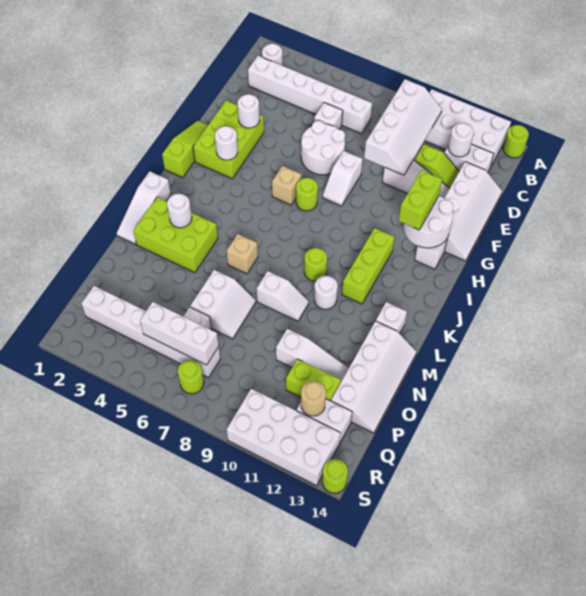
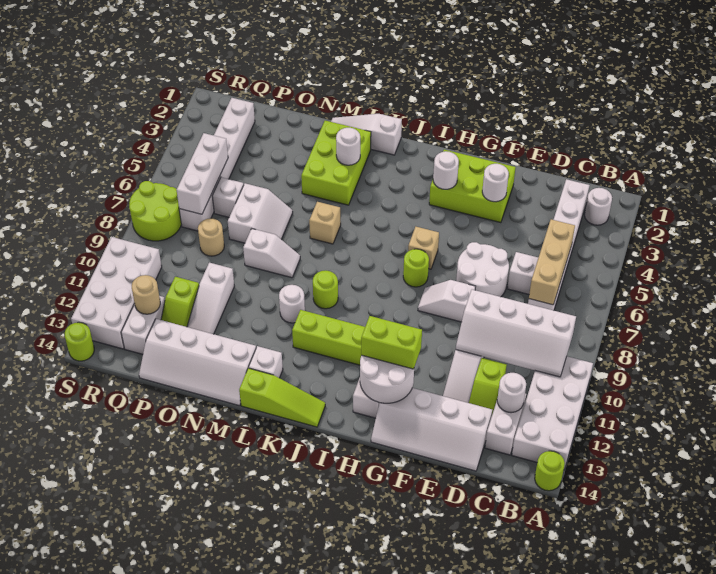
none -> tan brick C5:C7 level 2
lime slope G1:I1 level 1 top I -> lime slope J14:L14 level 1 top L
white slope M8:M9 level 1 top 8 -> white slope M8:N8 level 1 top N
white slope N6:O7 level 1 top 6 -> white slope N6:O7 level 1 top O
none -> tan round brick P8 level 1
lime brick P11:P12 level 1 -> lime slope P11:P12 level 1 top 11
lime round brick R7 level 1 -> lime round brick R7:S8 level 1

